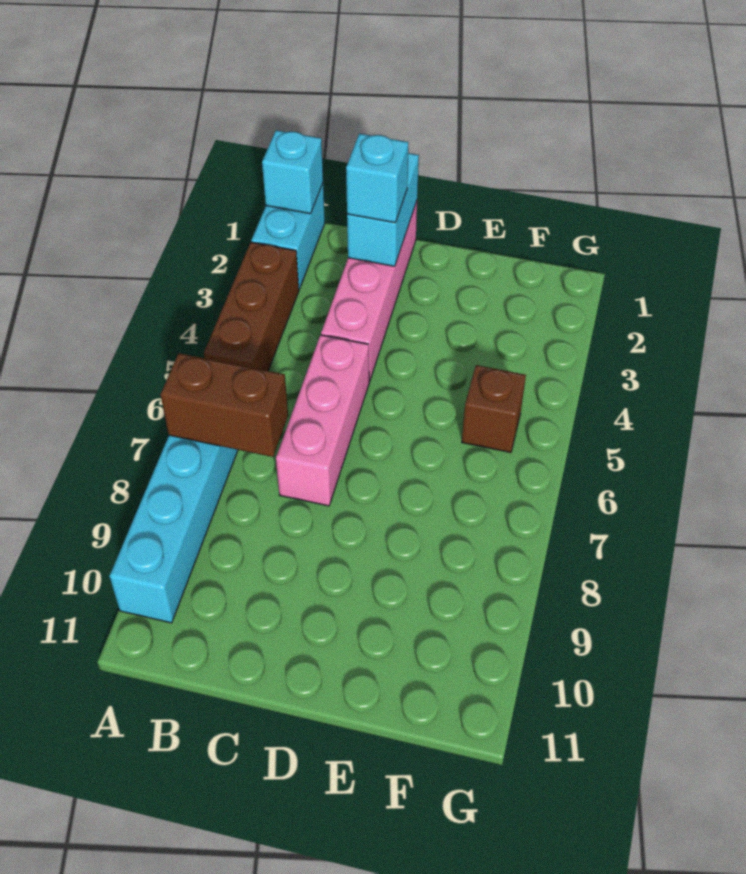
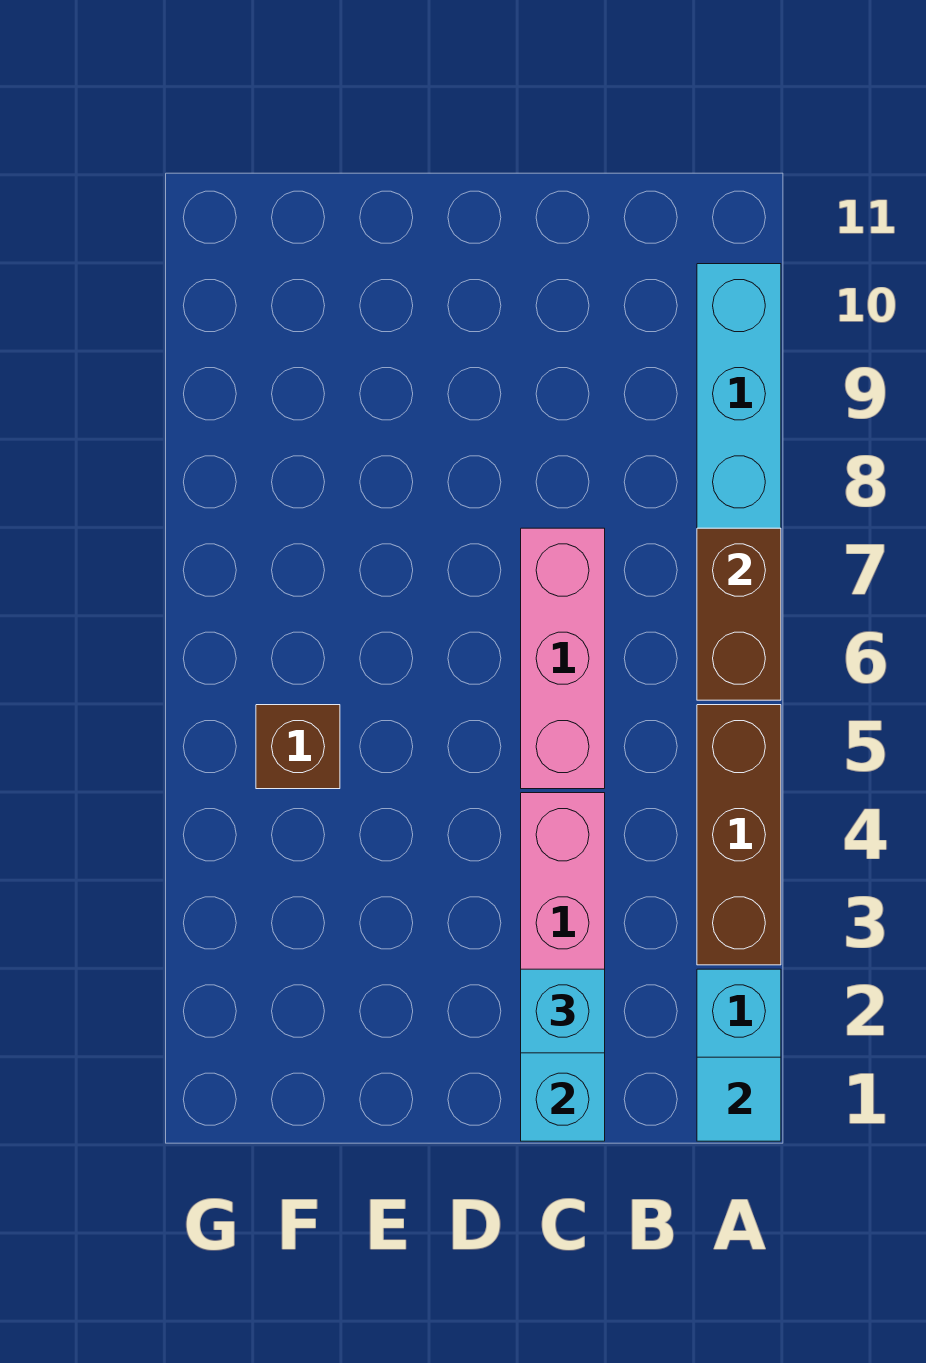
cyan brick A1 level 2 -> cyan tile A1 level 2
brown brick A7:B7 level 2 -> brown brick A6:A7 level 2

